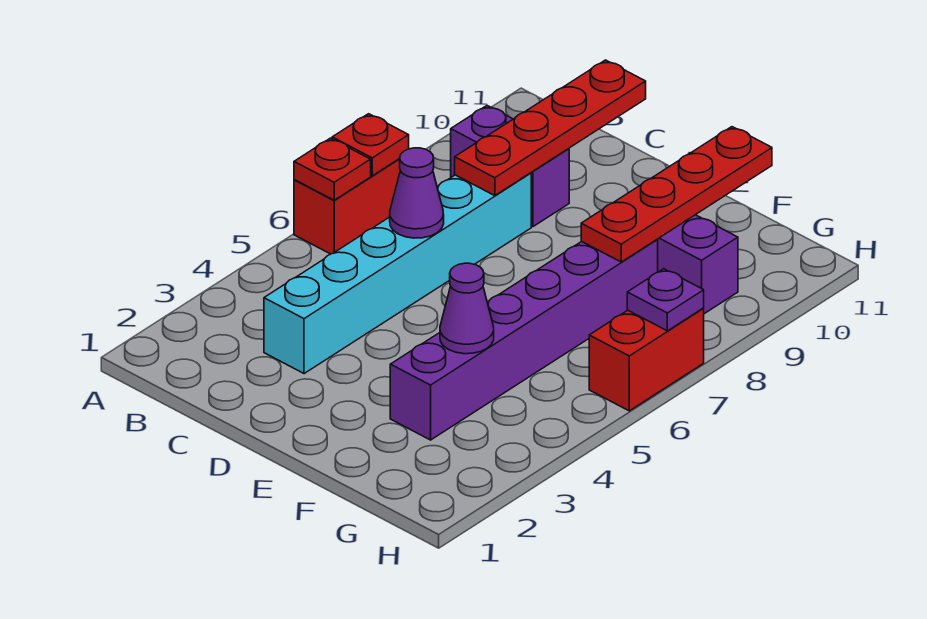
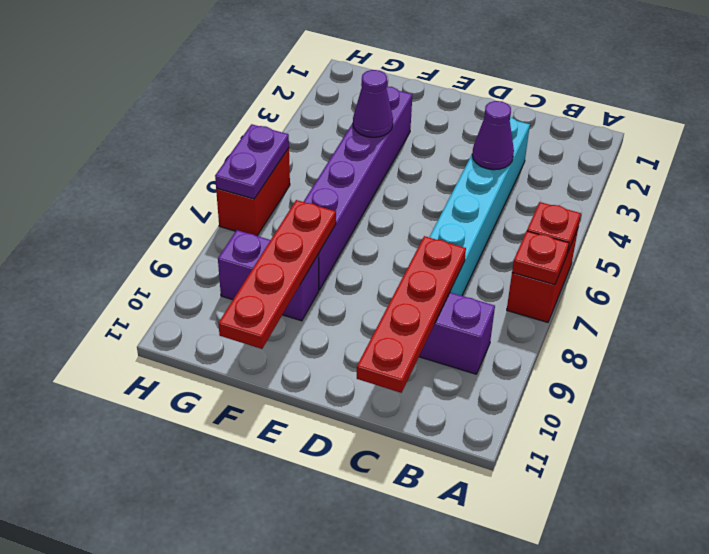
purple cone C6 level 2 -> purple cone C4 level 2
purple plate H7 level 2 -> purple plate H6:H7 level 2

